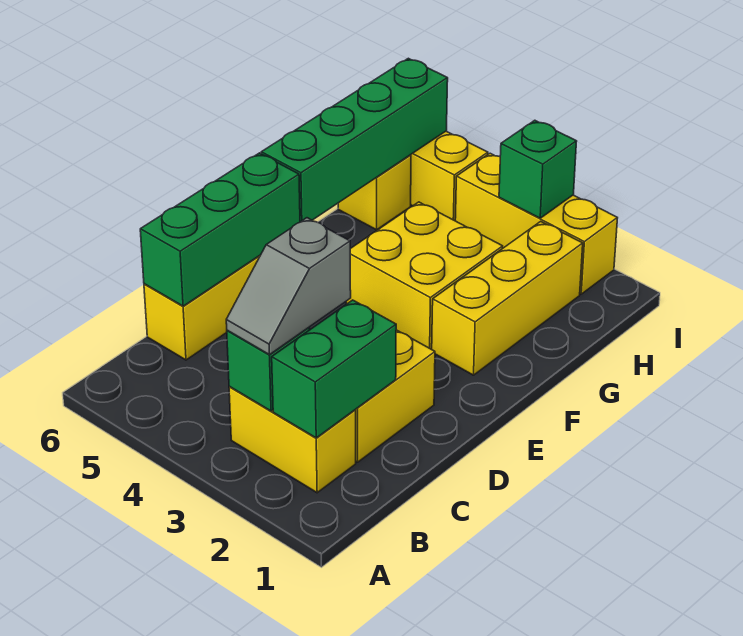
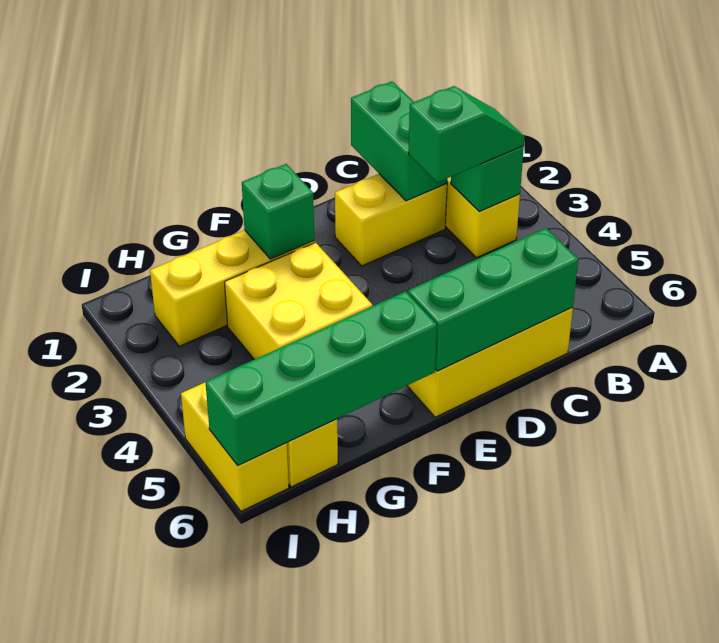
green brick B2:C2 level 2 -> green brick C1:C2 level 2
grey slope B3:C3 level 3 top C -> green slope B3:C3 level 3 top C
yellow brick I2:I4 level 1 -> none
green brick I3 level 2 -> green brick F2 level 2

